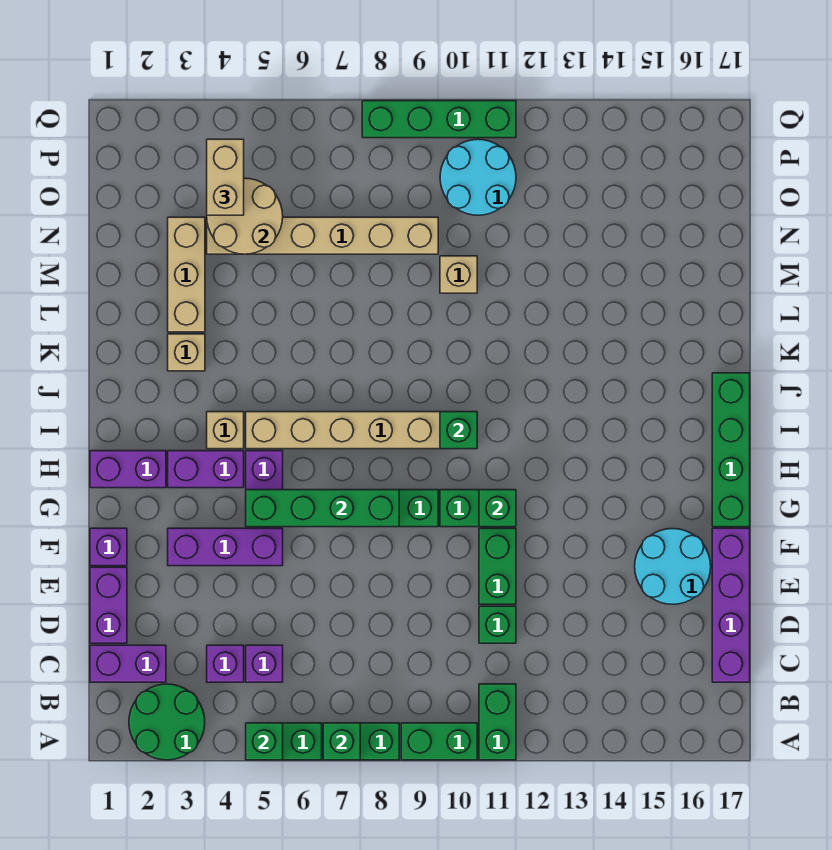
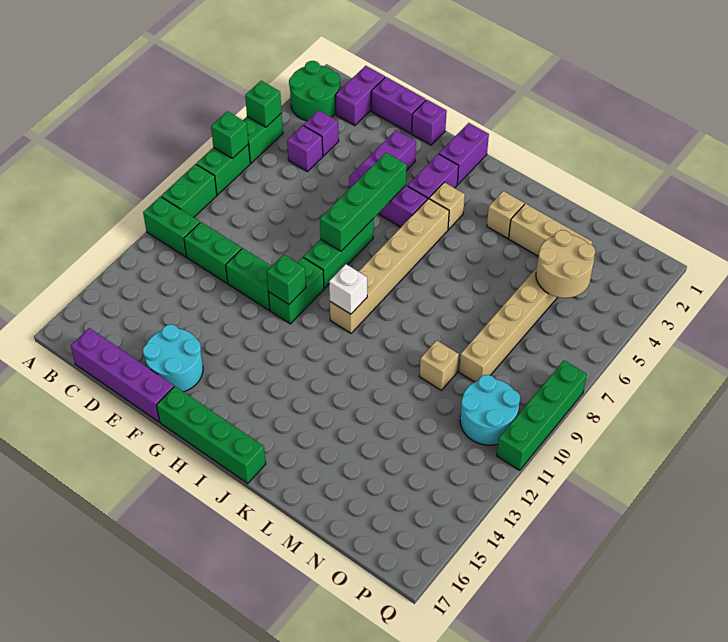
green brick D11 level 1 -> green brick C11:D11 level 1
green brick I10 level 2 -> white brick I10 level 2
tan brick O4:P4 level 3 -> none

